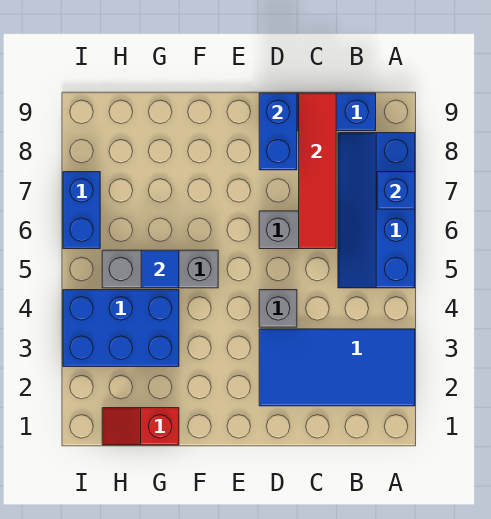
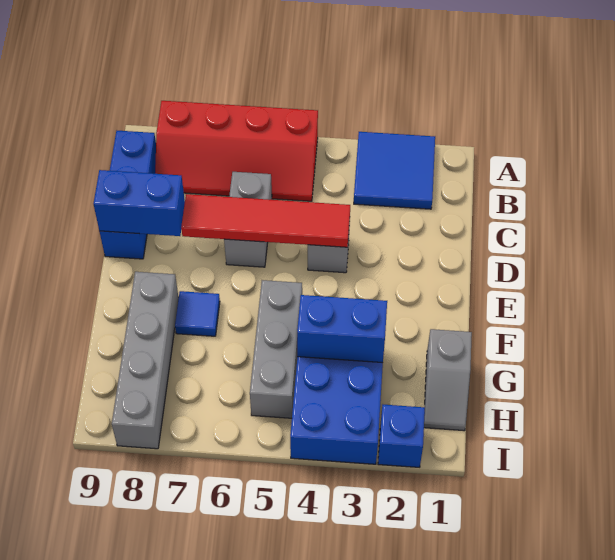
blue tile A2:D3 level 1 -> blue tile A2:B3 level 1
blue slope A5:B8 level 1 top A -> red slope A5:B8 level 1 top A
blue brick A7 level 2 -> blue brick I2 level 1
red tile C6:C9 level 2 -> red tile D4:D7 level 2
none -> grey brick F8:I8 level 1
red slope G1:H1 level 1 top G -> grey slope G1:H1 level 1 top G
blue tile G5 level 2 -> blue tile F7 level 1
blue brick I6:I7 level 1 -> blue brick G3:G4 level 2

